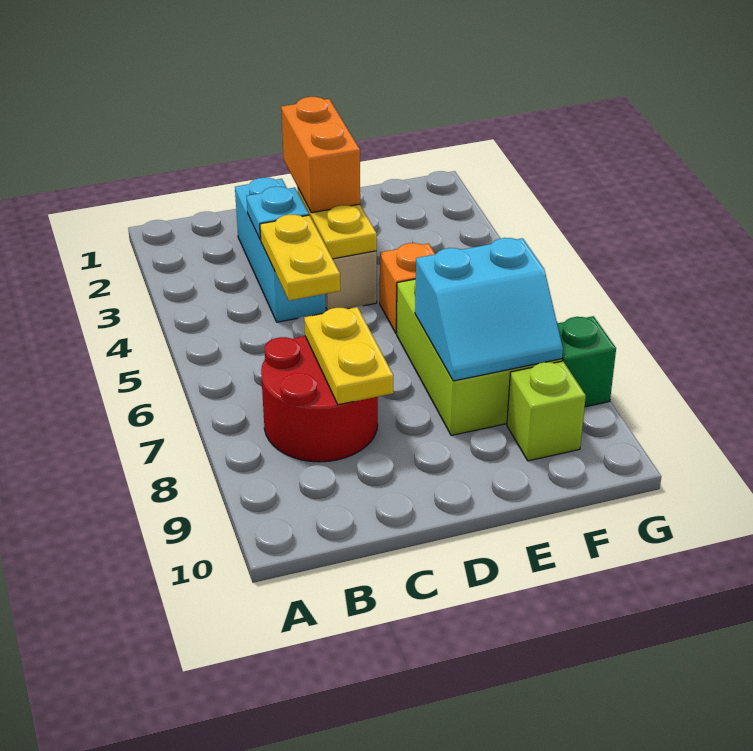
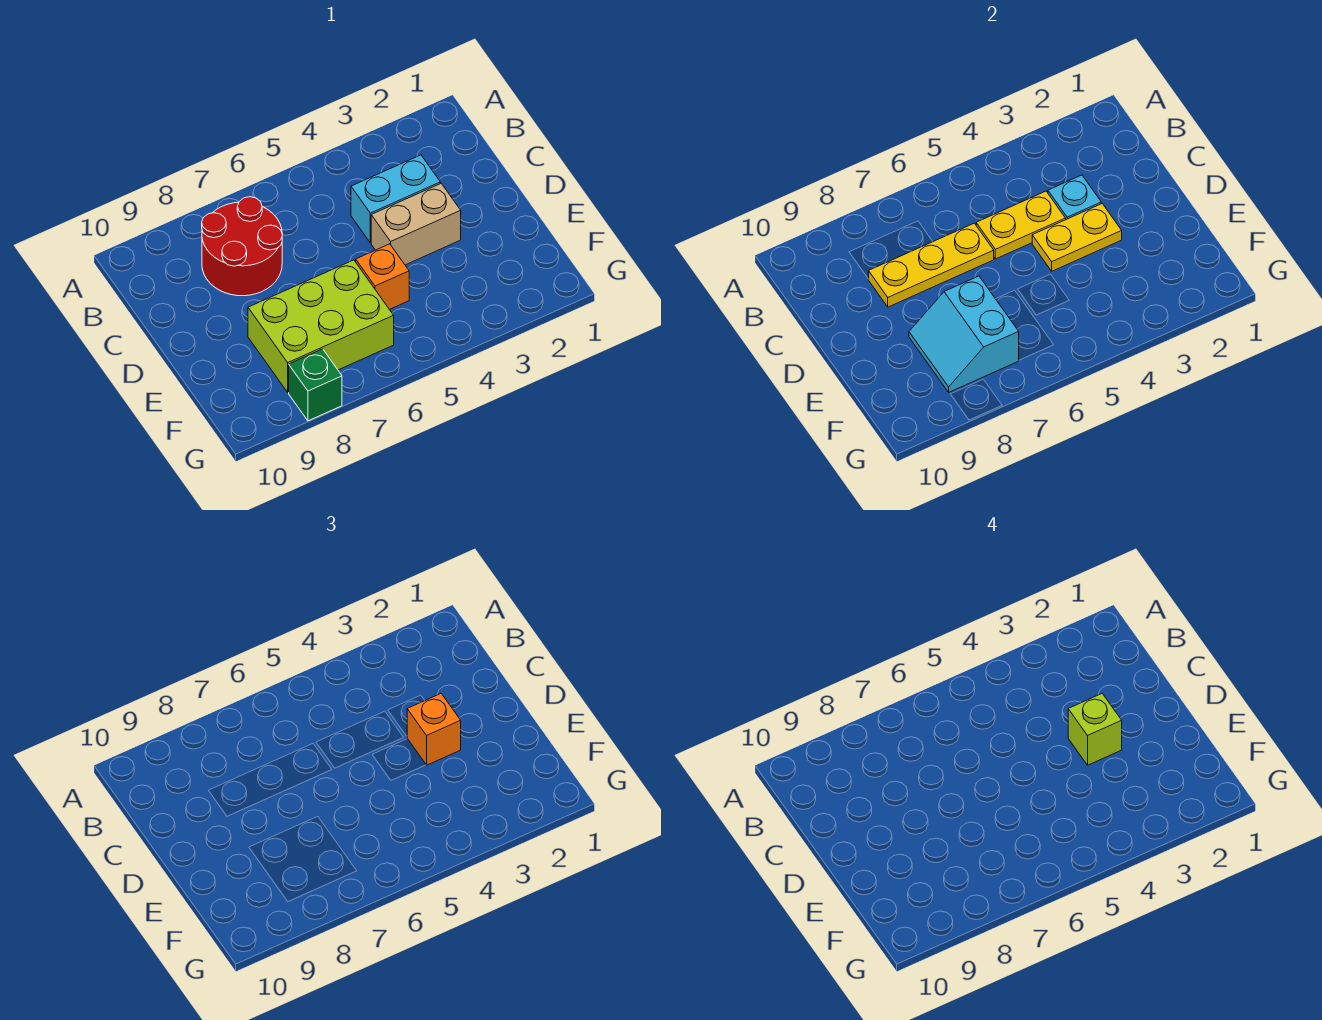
cyan brick C2:C4 level 1 -> cyan brick C3:C4 level 1
yellow plate C7:C8 level 2 -> yellow plate C6:C8 level 2
orange brick D2:D3 level 3 -> orange brick D3 level 3
lime brick F9 level 1 -> lime brick D3 level 4

